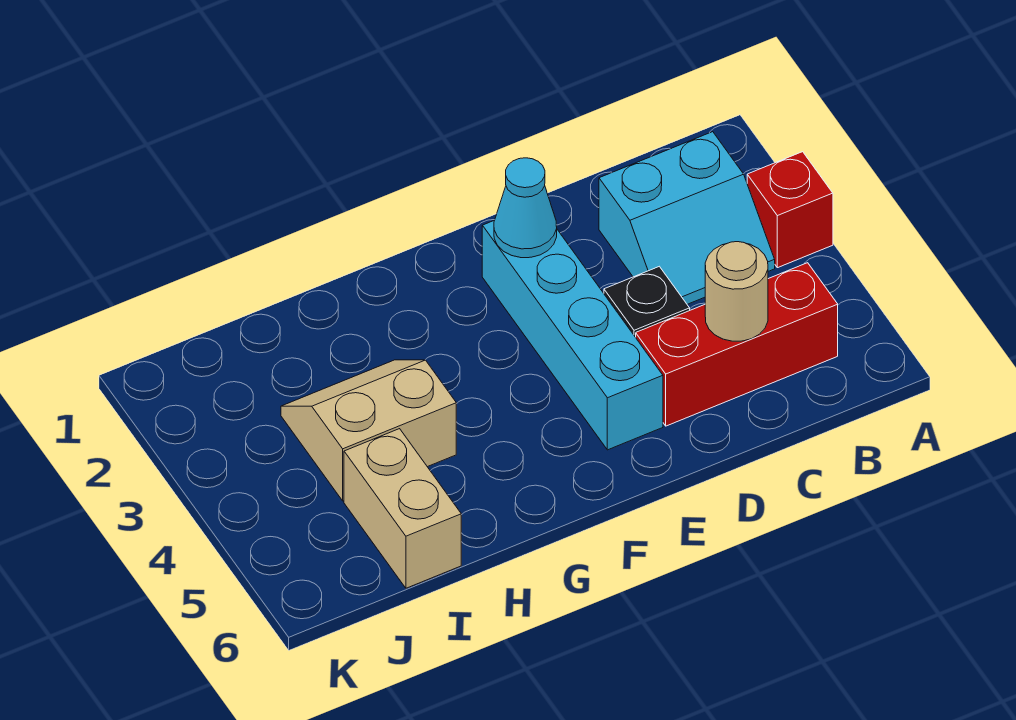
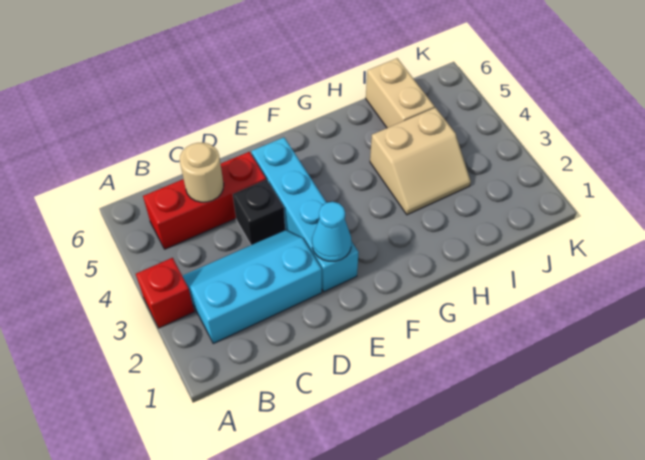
cyan slope B2:C3 level 1 top 2 -> cyan slope B2:D3 level 1 top 2

